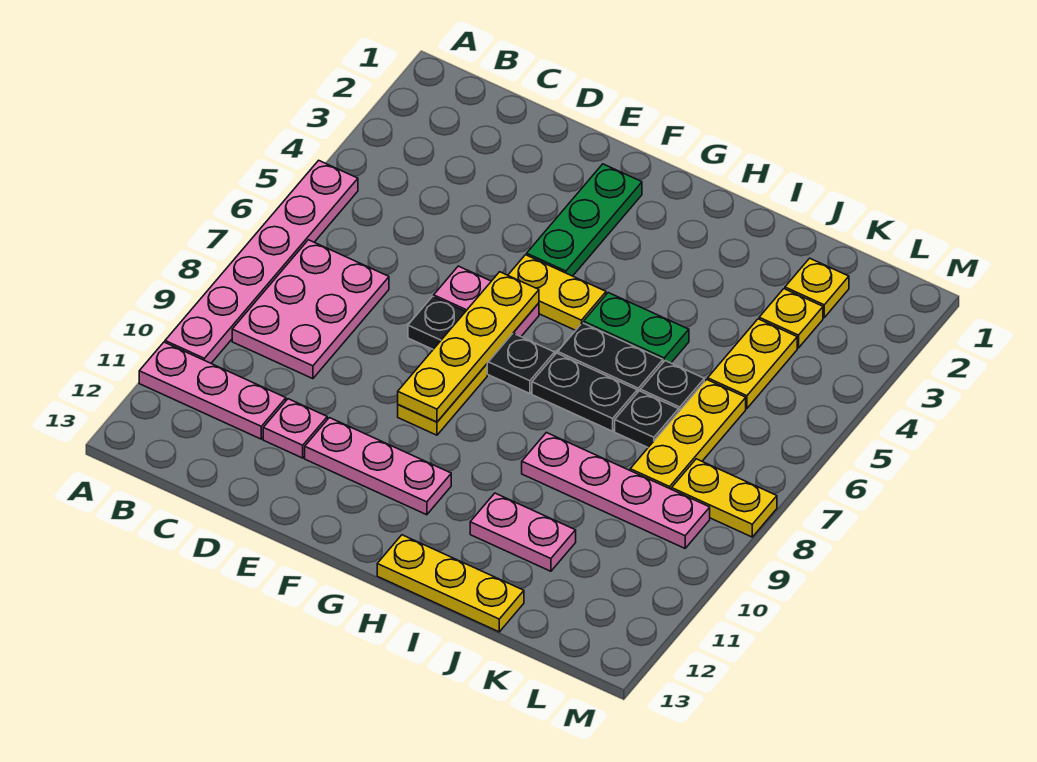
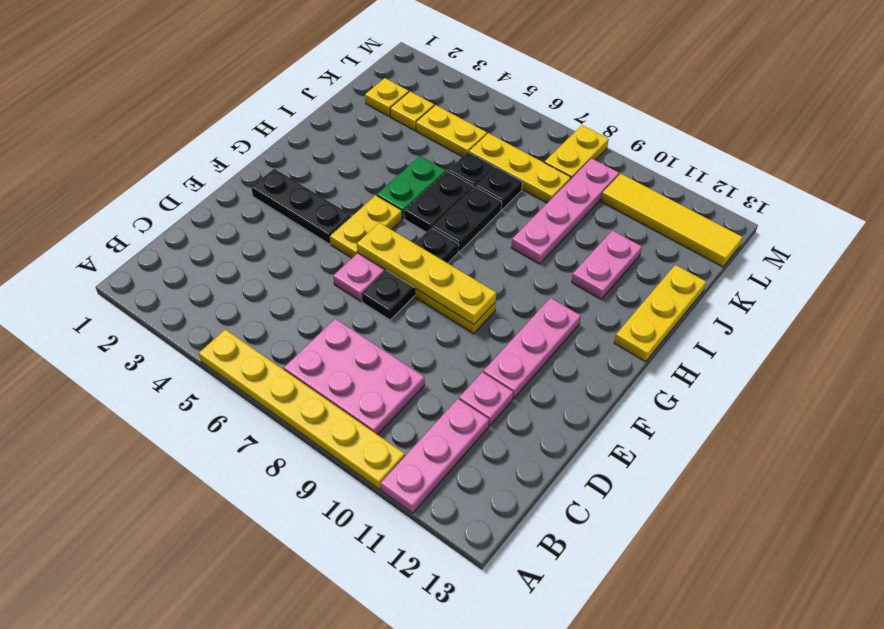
pink plate A5:A10 level 1 -> yellow plate A5:A10 level 1
green plate F2:F4 level 1 -> black plate F2:F4 level 1
none -> yellow tile L10:L13 level 1

